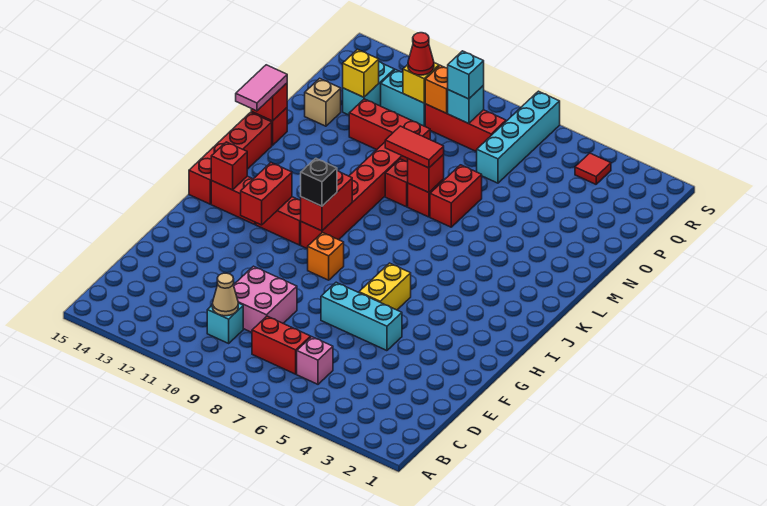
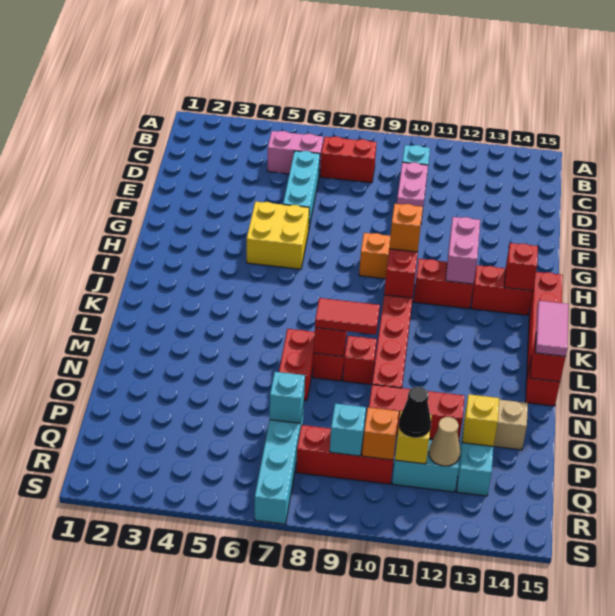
pink brick C6 level 1 -> pink brick C5:C6 level 1
tan cone C10 level 2 -> tan cone Q12 level 2
pink brick D9:E10 level 1 -> pink brick D10:E10 level 1
cyan brick F5:F7 level 1 -> cyan brick D6:F6 level 1
yellow brick G6:H6 level 1 -> yellow brick G5:H6 level 1
red brick H12:I12 level 2 -> pink brick H12:I12 level 2
black brick I10 level 3 -> orange brick I10 level 3
cyan brick Q9 level 3 -> cyan brick P7 level 2
red cone Q11 level 3 -> black cone Q11 level 3
red tile R4 level 1 -> none

